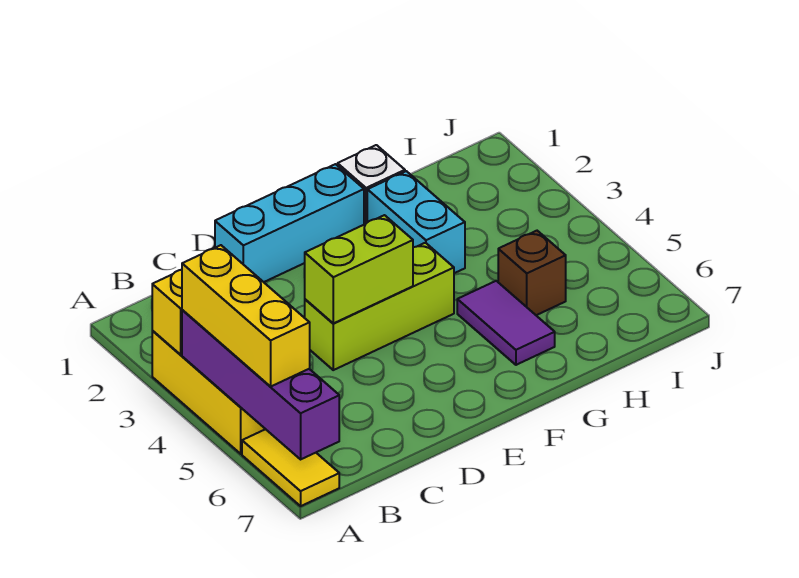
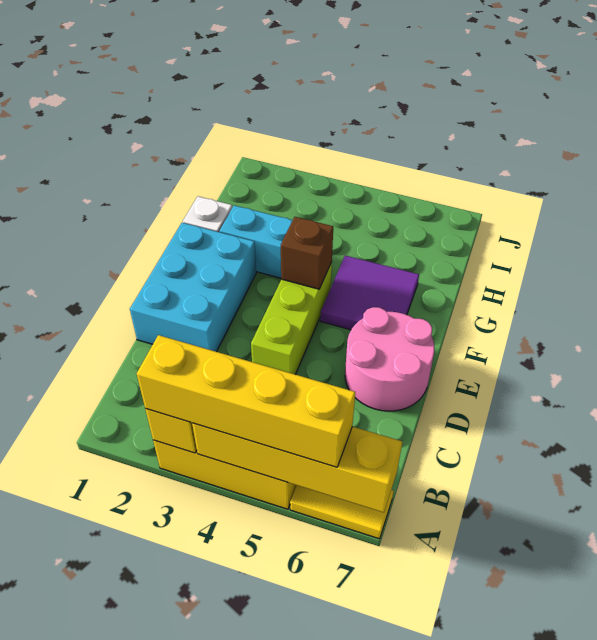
purple brick A4:A7 level 2 -> yellow brick A4:A7 level 2
yellow brick A4:A6 level 3 -> yellow brick A3:A6 level 3
cyan brick D1:F1 level 1 -> cyan brick D1:F2 level 1
lime brick D4:E4 level 2 -> none
none -> pink round brick D6:E7 level 1
purple tile G5:G6 level 1 -> purple tile F5:G6 level 1
brown brick H5 level 1 -> brown brick F4 level 2

